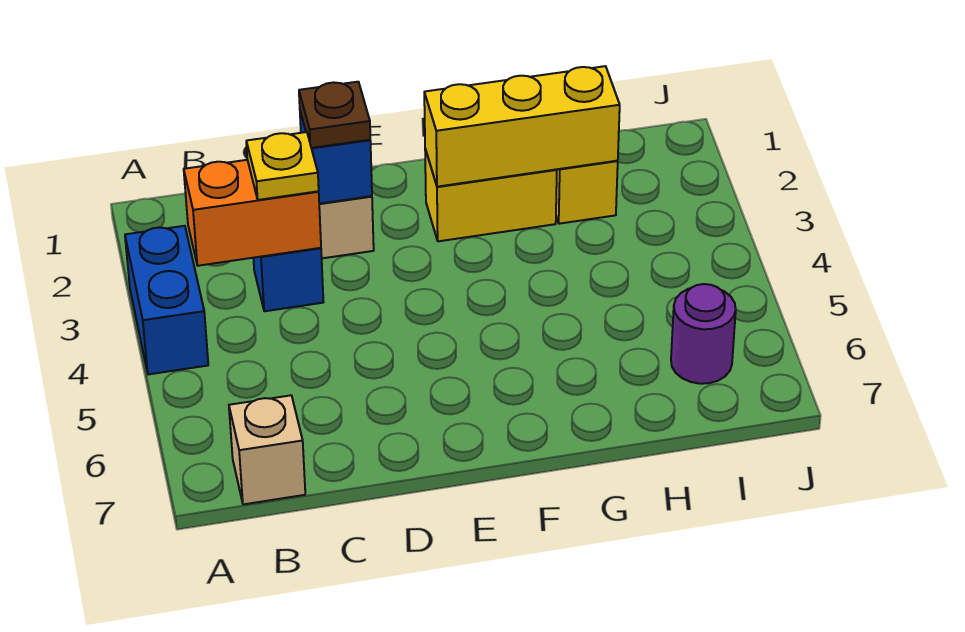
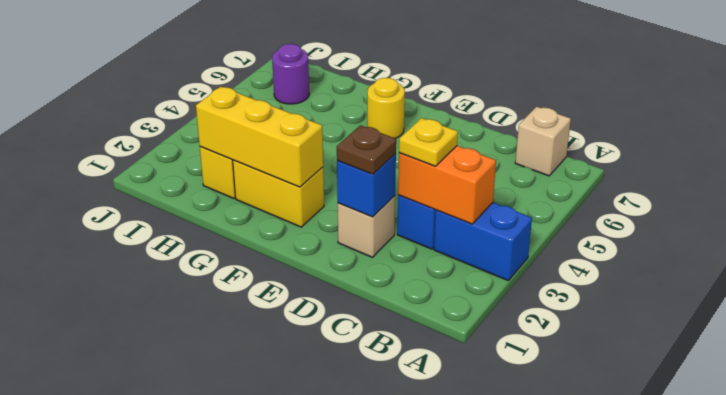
blue brick A3:A4 level 1 -> blue brick A3:B3 level 1
none -> yellow round brick F6 level 1

